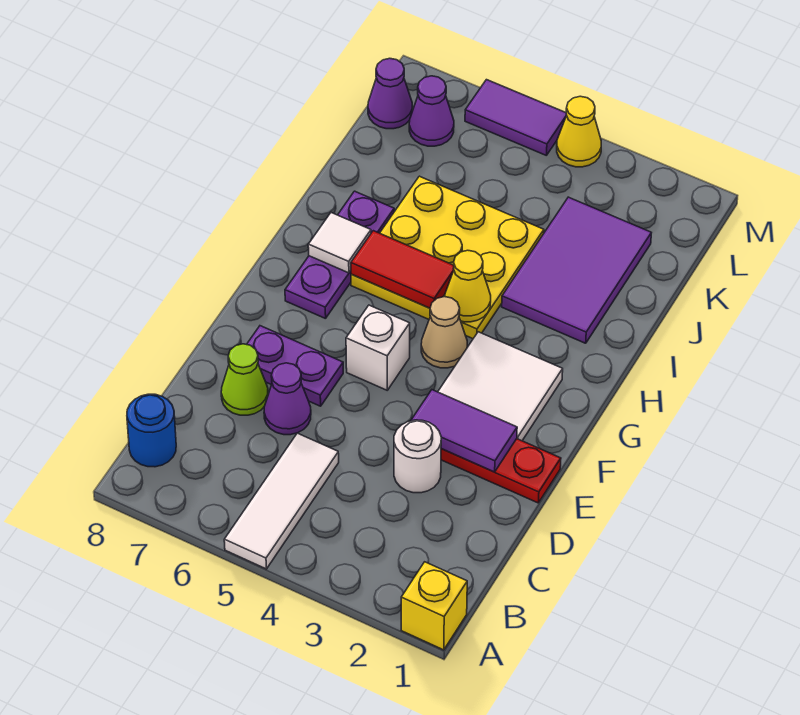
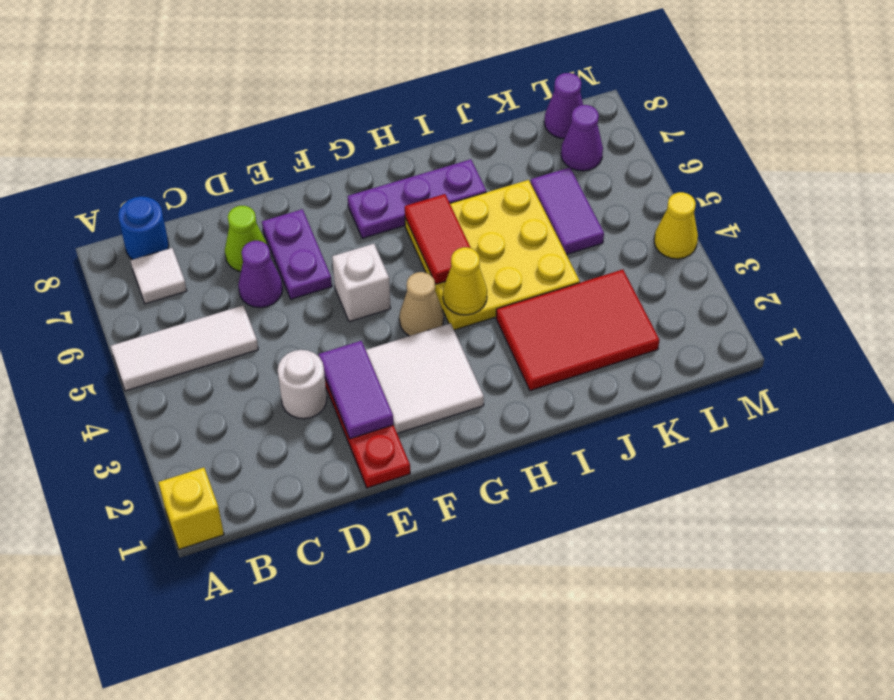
white tile H7 level 2 -> white tile B7 level 1
purple tile I2:K3 level 1 -> red tile I2:K3 level 1
purple tile M5:M6 level 1 -> purple tile K5:K6 level 1

